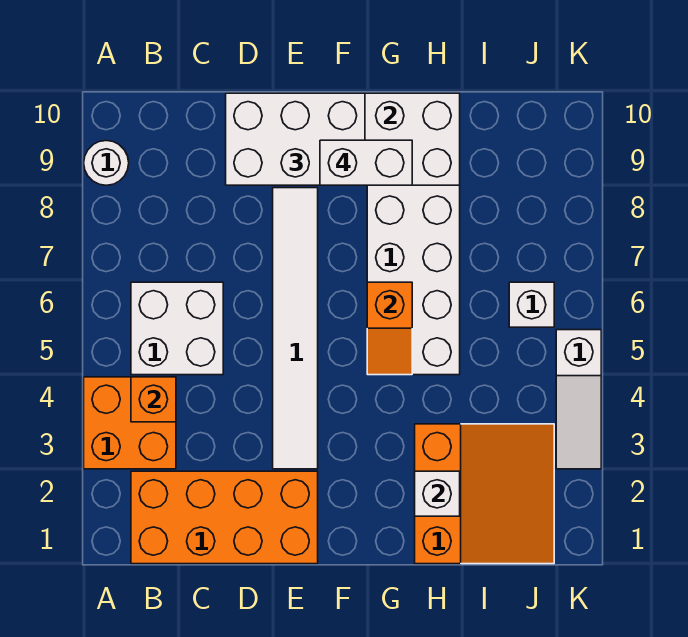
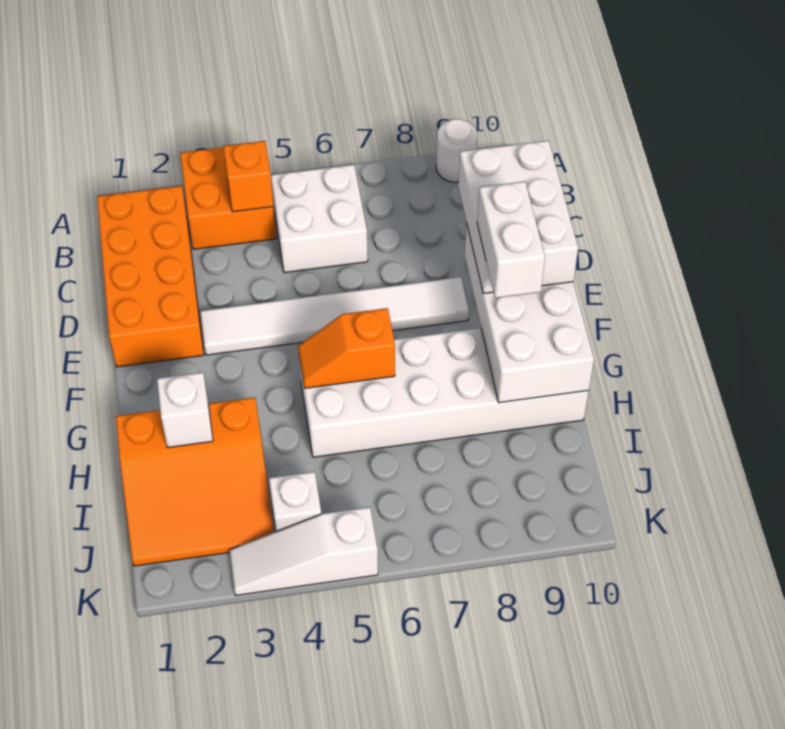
white brick J6 level 1 -> white brick J4 level 1

